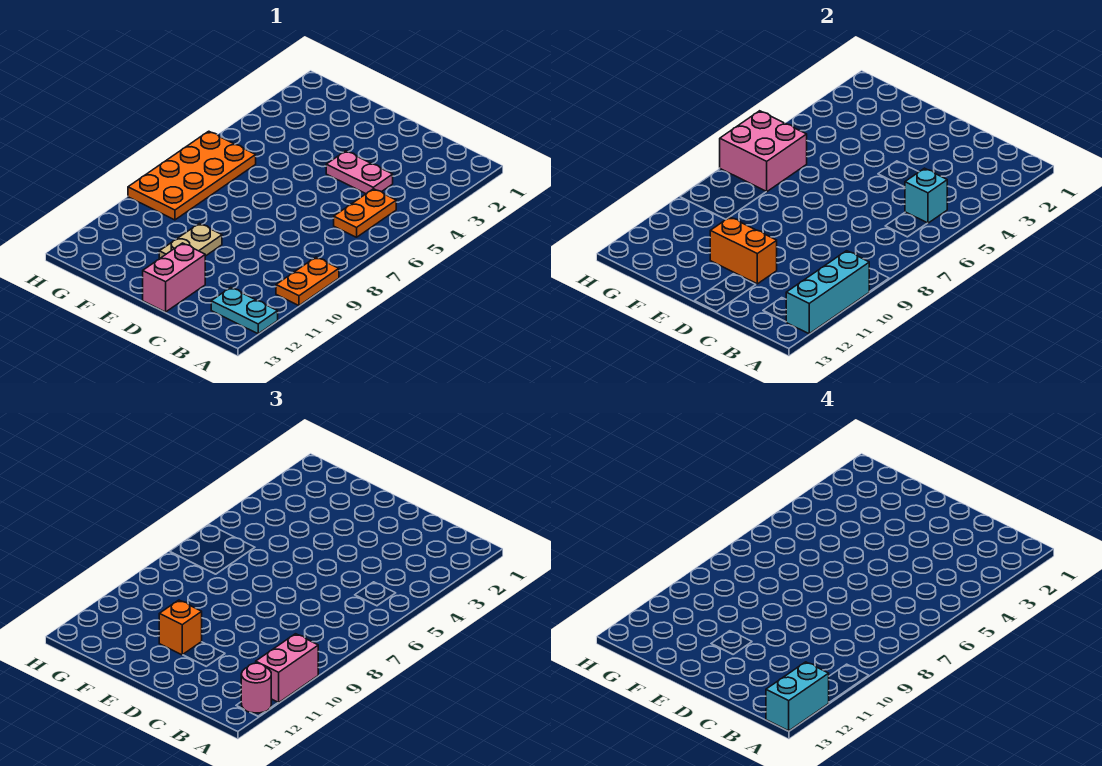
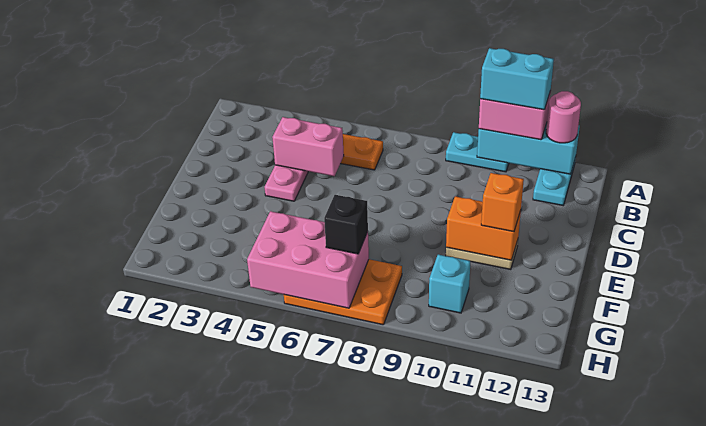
orange plate A9:A10 level 1 -> cyan plate A9:A10 level 1
cyan brick A12:A13 level 4 -> cyan brick A10:A11 level 4
cyan brick B5 level 2 -> cyan brick G10 level 1
orange brick D11:E11 level 2 -> orange brick E10:E11 level 2
pink brick D12:D13 level 1 -> pink brick C4:C5 level 2
orange plate G6:H9 level 1 -> orange plate G6:H8 level 1
pink brick G6:H7 level 2 -> pink brick G5:H7 level 2
none -> black brick G7 level 3

